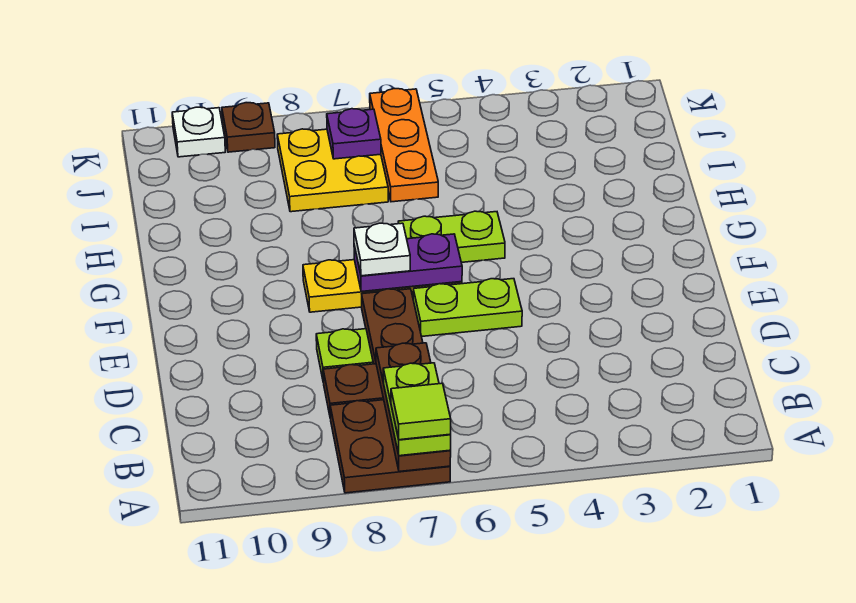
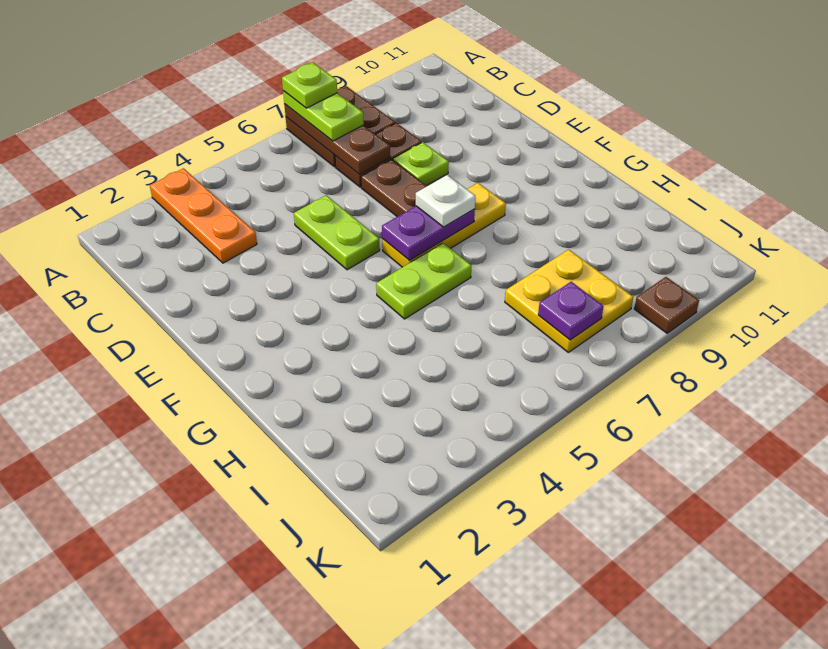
lime tile A7 level 4 -> lime plate A7 level 4
lime plate E5:E6 level 1 -> lime plate D5:E5 level 1
orange plate I6:K6 level 1 -> orange plate A3:C3 level 1
white plate K10 level 1 -> none

